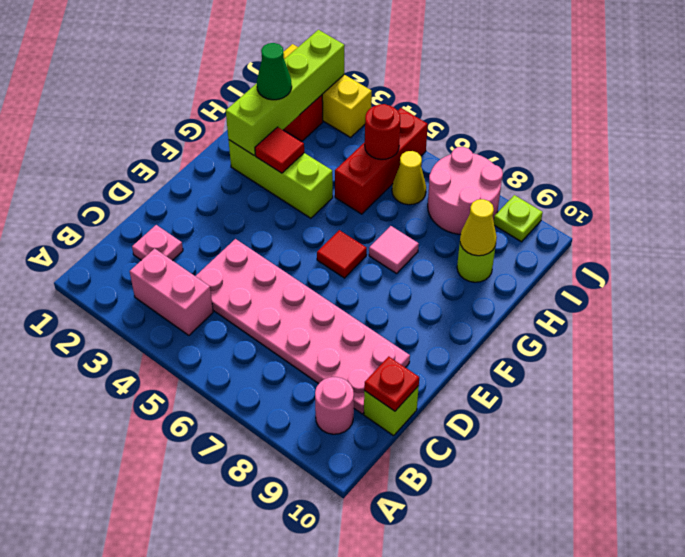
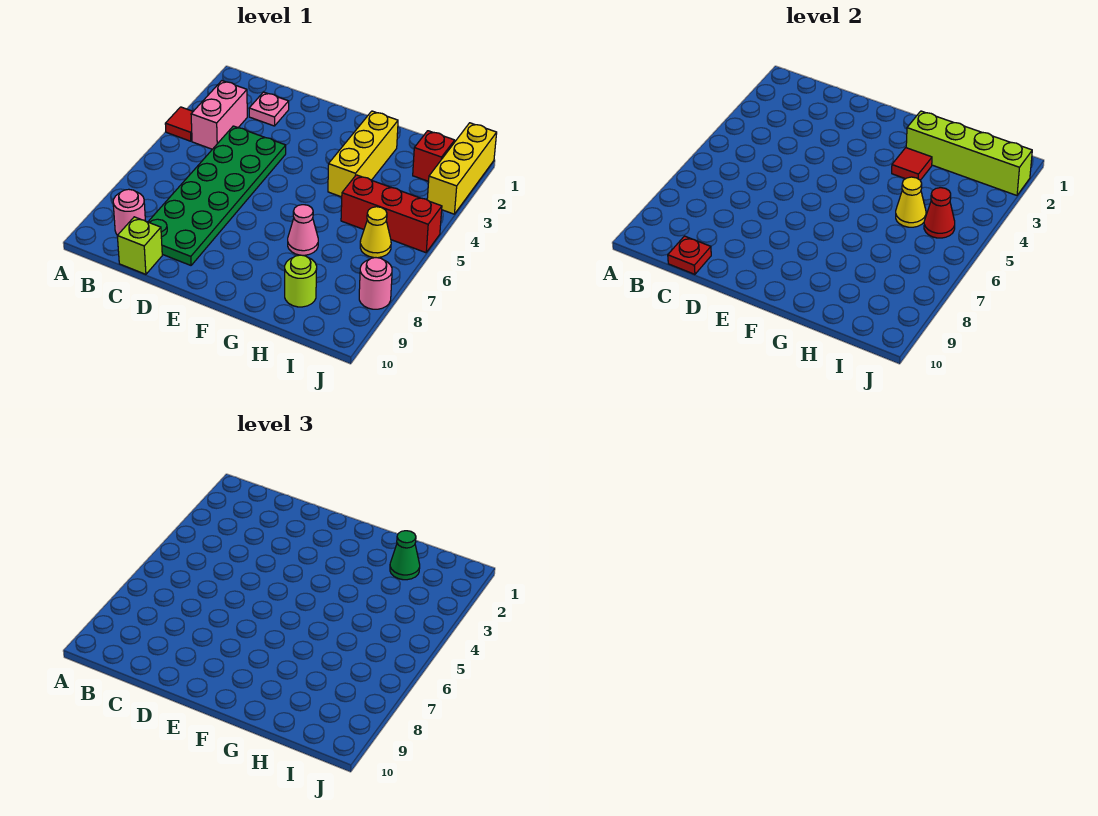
pink plate C4:D9 level 1 -> green plate C4:D9 level 1
red tile F6 level 1 -> red tile A4 level 1
lime brick G2:G4 level 1 -> yellow brick G2:G4 level 1
pink tile G7 level 1 -> pink cone G7 level 1
yellow cone H9 level 2 -> yellow cone H5 level 2
red round brick I5 level 2 -> red cone I5 level 2
pink round brick I7:J8 level 1 -> pink round brick J8 level 1
lime plate J9 level 1 -> none

